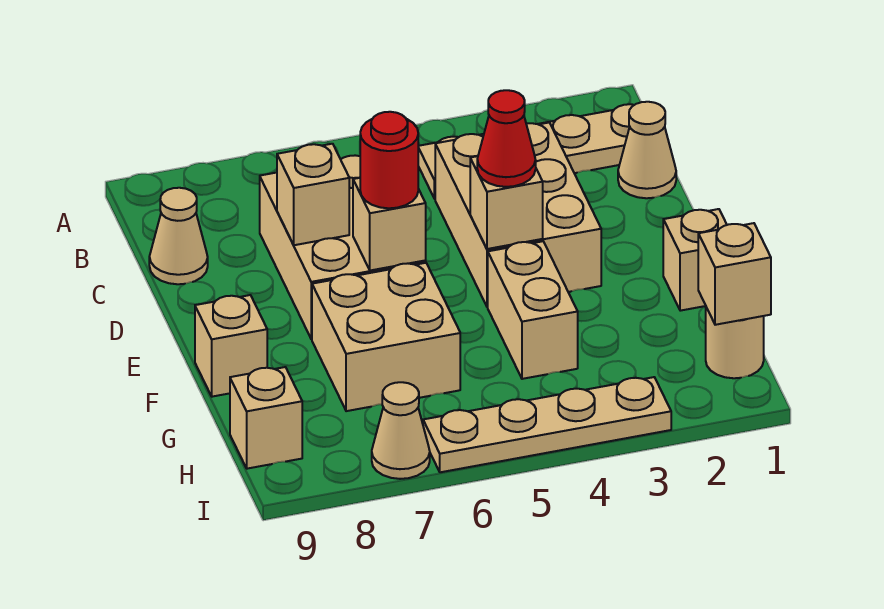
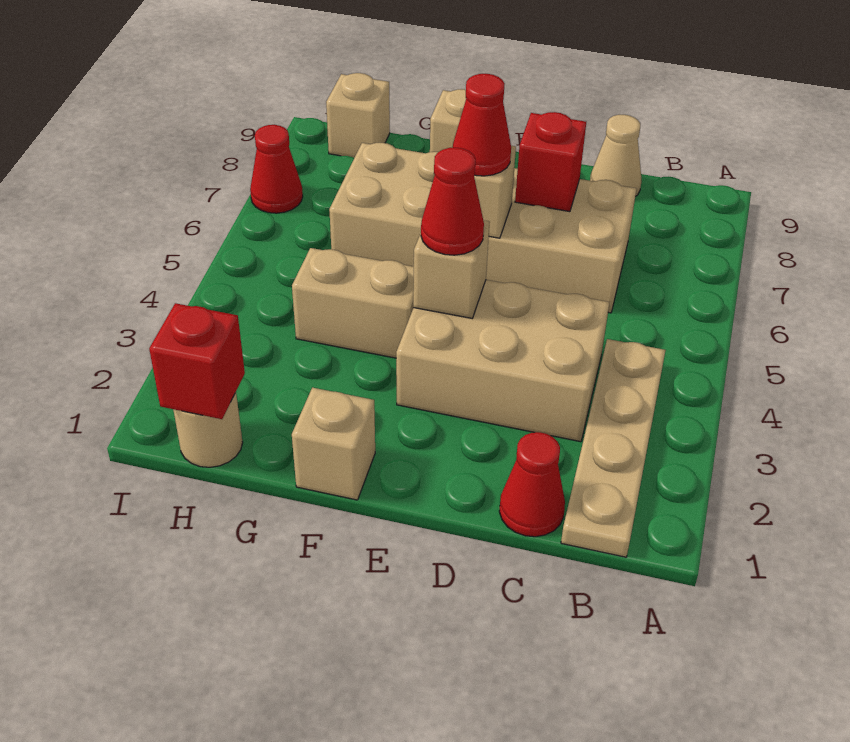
tan cone C1 level 1 -> red cone C1 level 1
tan brick D7 level 2 -> red brick D7 level 2
red round brick E6 level 3 -> red cone E6 level 3
tan brick H1 level 2 -> red brick H1 level 2
tan plate I3:I6 level 1 -> none
tan cone I7 level 1 -> red cone I7 level 1

